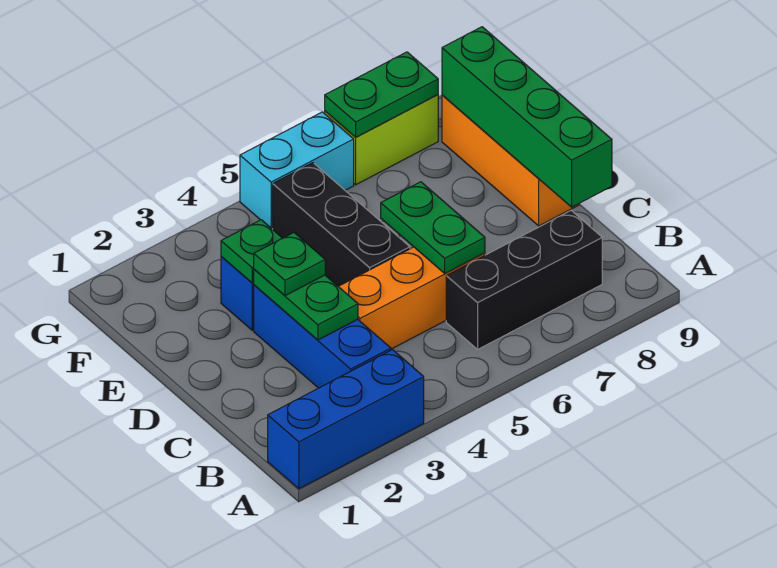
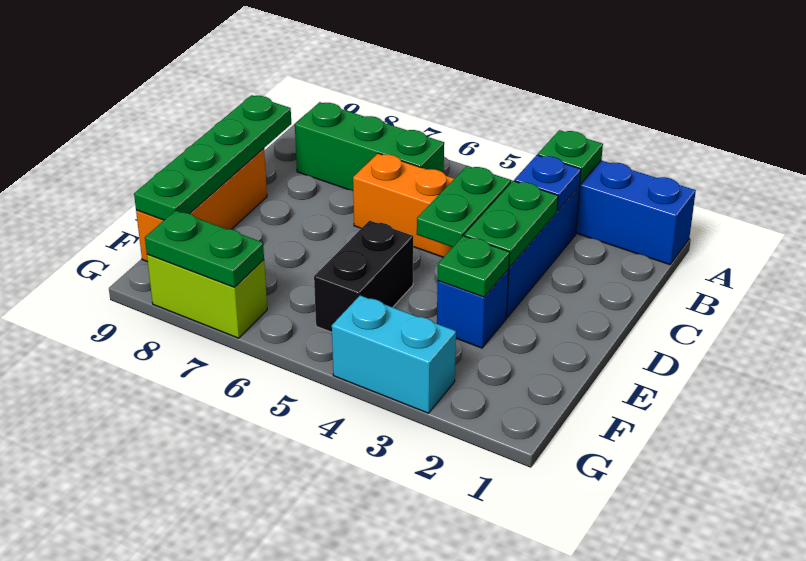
none -> blue plate B3 level 2
black brick B6:B8 level 1 -> green brick B6:B8 level 1
green plate C6:D6 level 2 -> green plate C4:D4 level 2
green brick C9:F9 level 2 -> green plate C9:F9 level 2
green plate D3 level 3 -> green plate A3 level 2
black brick D5:F5 level 1 -> black brick E5:F5 level 1
cyan brick G5:G6 level 1 -> cyan brick G3:G4 level 1

